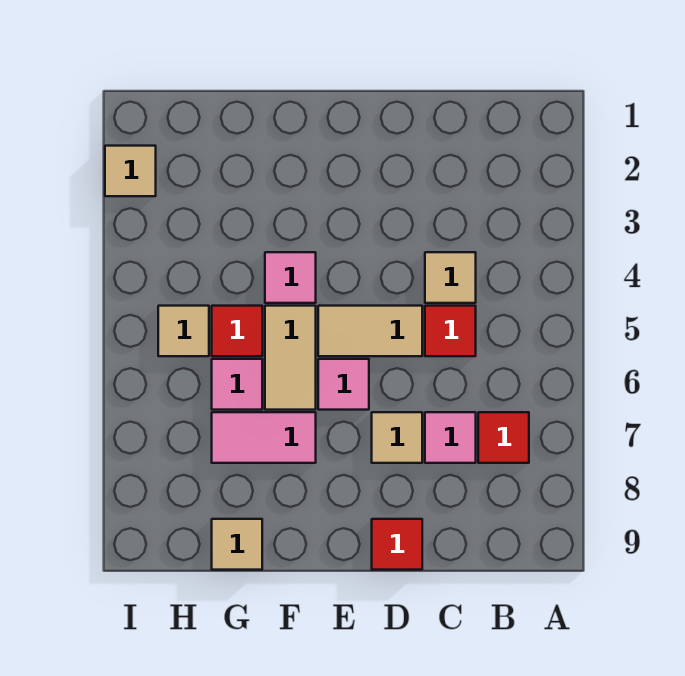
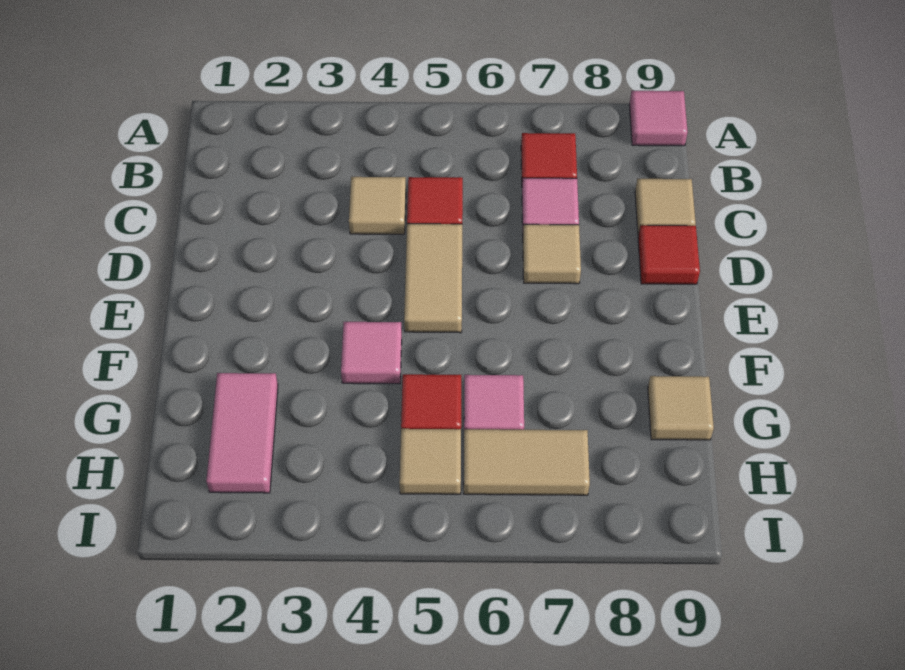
pink tile E6 level 1 -> pink tile A9 level 1
tan tile F5:F6 level 1 -> tan tile H6:H7 level 1
pink tile F7:G7 level 1 -> pink tile G2:H2 level 1
tan tile I2 level 1 -> tan tile C9 level 1

